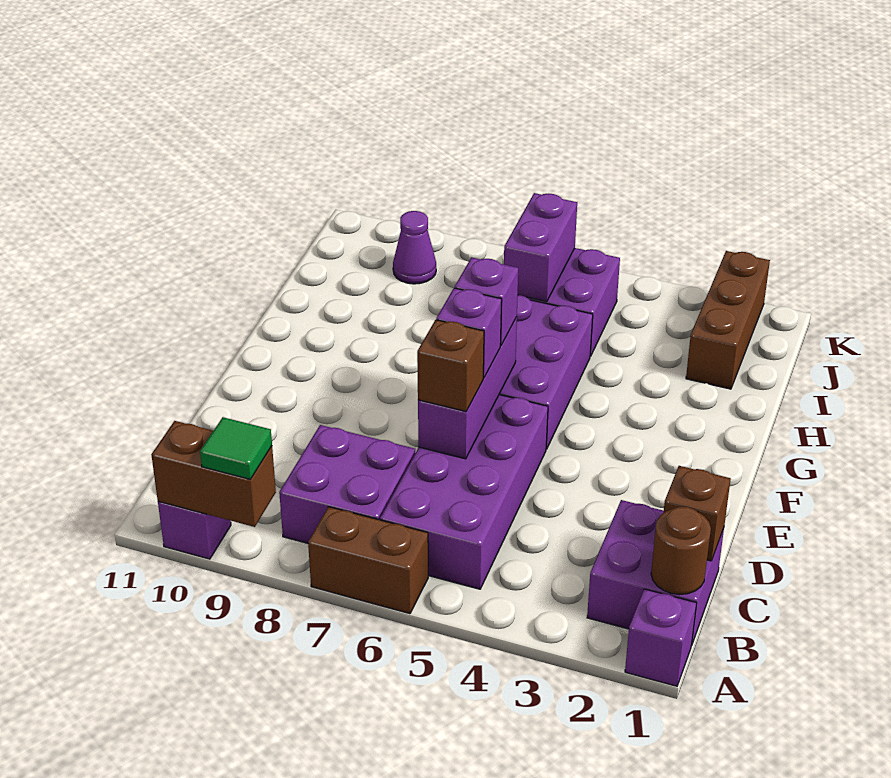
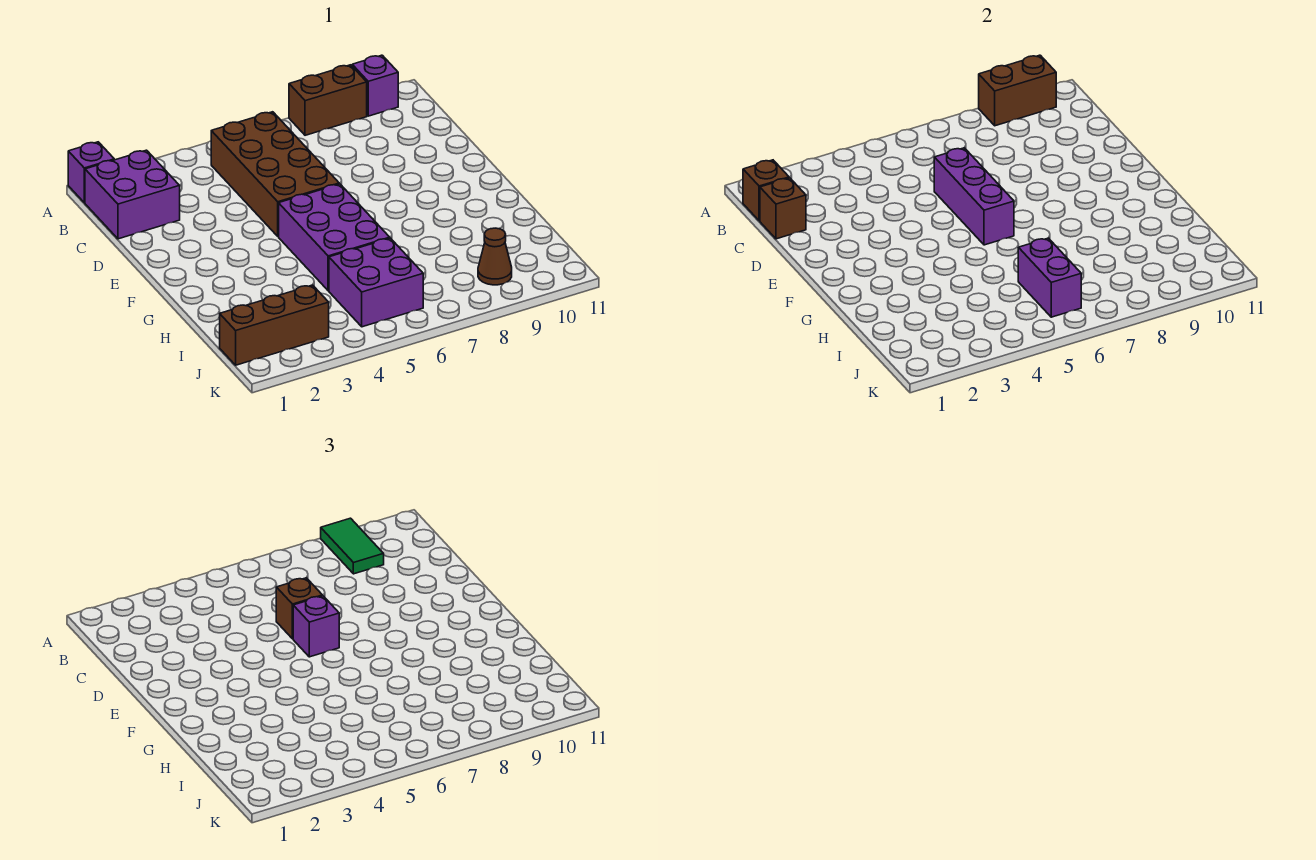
brown brick A6:A7 level 1 -> brown brick A8:A9 level 1
green tile A9 level 3 -> green tile A9:B9 level 3
brown round brick B1 level 2 -> brown brick B1 level 2
purple brick B5:E6 level 1 -> brown brick B5:E6 level 1
purple brick B7:C8 level 1 -> none
purple brick F6 level 3 -> none
brown brick I2:K2 level 1 -> brown brick J1:J3 level 1
purple cone J9 level 1 -> brown cone J9 level 1

